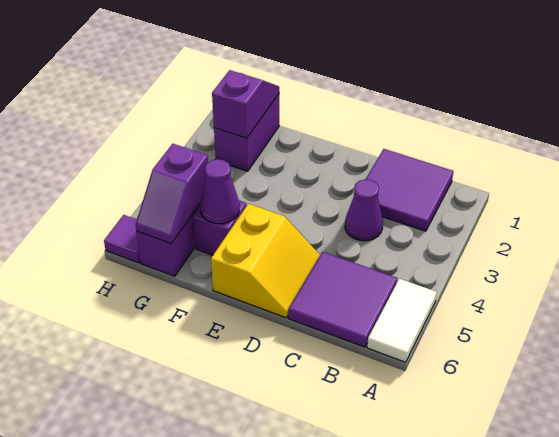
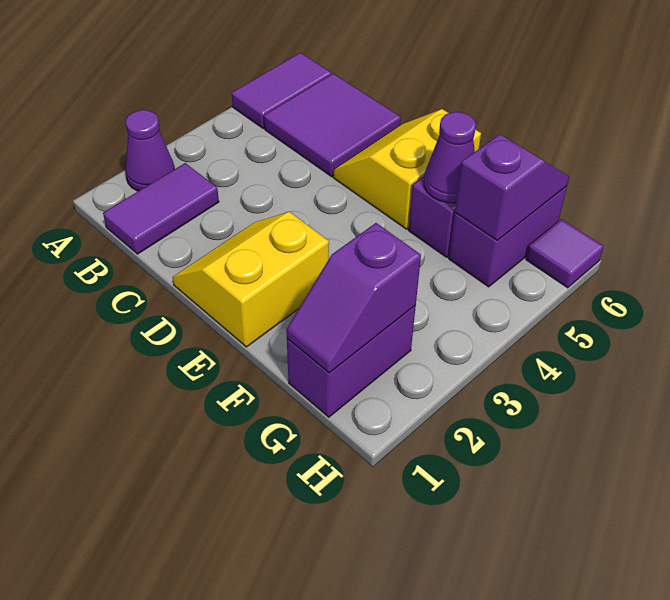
white tile A5:A6 level 1 -> purple tile A5:A6 level 1
purple tile B1:C2 level 1 -> purple tile B1:B2 level 1
purple cone C3 level 1 -> purple cone A2 level 1
none -> yellow slope D1:E2 level 1 top E

